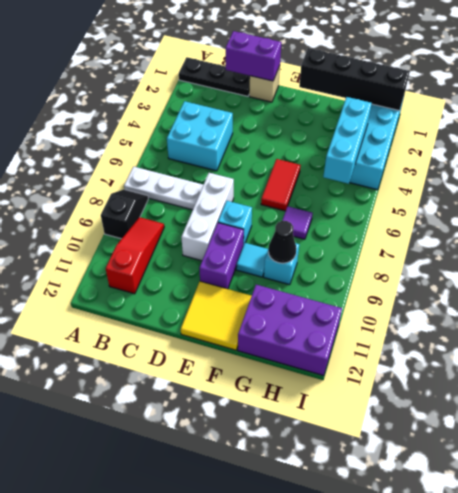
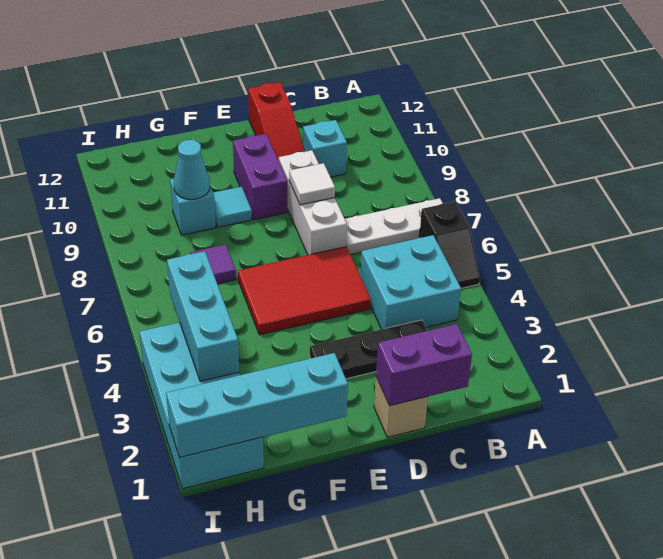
black plate A1:C1 level 1 -> black plate C3:E3 level 1
black slope A8:A9 level 1 top 9 -> black slope A5:A6 level 1 top 6
red slope B9:B11 level 1 top 11 -> red slope D10:D12 level 1 top 12
none -> white tile D8 level 2
cyan brick E8 level 1 -> cyan brick C10 level 1
yellow tile E11:F12 level 1 -> none
black brick F1:I1 level 2 -> cyan brick F1:I1 level 2
red tile F5:F6 level 1 -> red tile D5:F6 level 1
black cone G9 level 2 -> cyan cone G9 level 2
purple brick G11:I12 level 1 -> none

